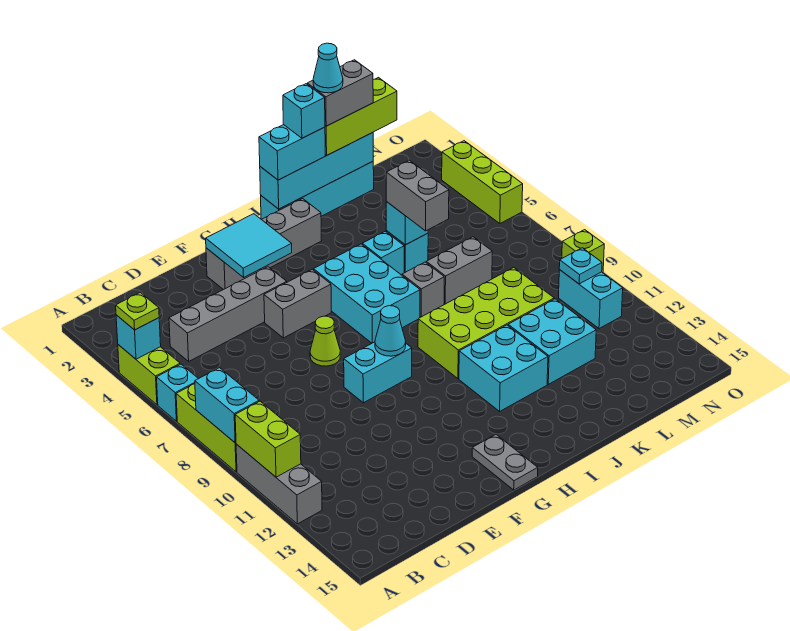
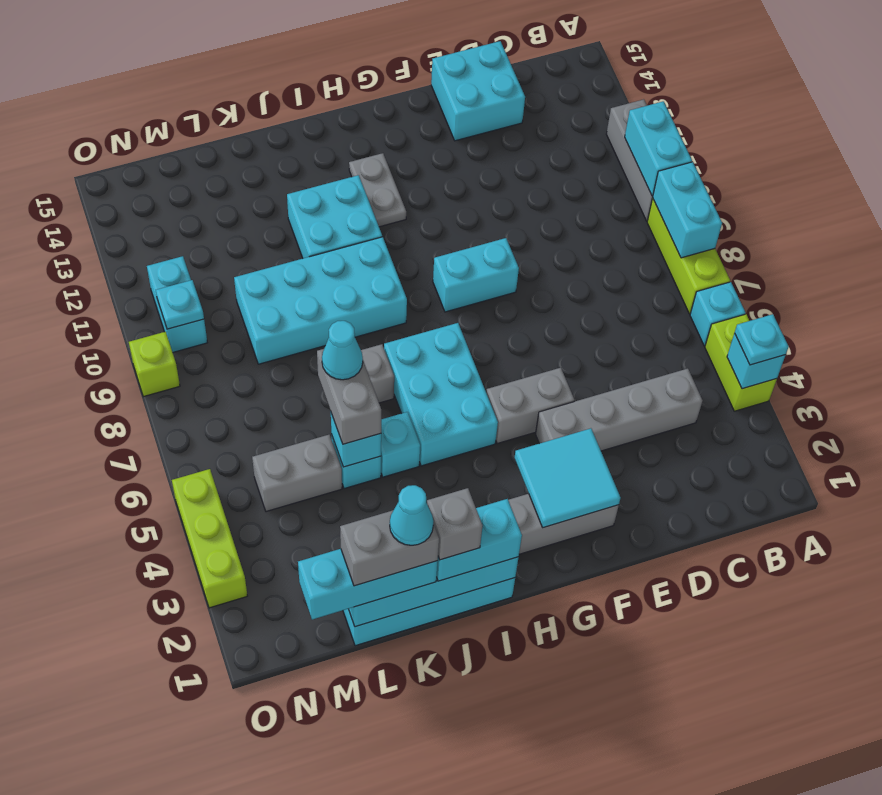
lime plate A4 level 3 -> cyan plate A4 level 3
lime brick A10:A11 level 2 -> cyan brick A10:A11 level 2
lime cone F7 level 1 -> none
cyan cone G9 level 2 -> cyan cone K6 level 4
grey plate G14:G15 level 1 -> grey plate H12:H13 level 1
lime brick I9:L10 level 1 -> cyan brick I9:L10 level 1
cyan brick J1 level 4 -> grey brick J1 level 4
lime brick K1:M1 level 3 -> cyan brick K1:M1 level 3
grey brick K7:L7 level 1 -> grey brick L5:M5 level 1
cyan brick K11:L12 level 1 -> cyan brick D14:E15 level 1

